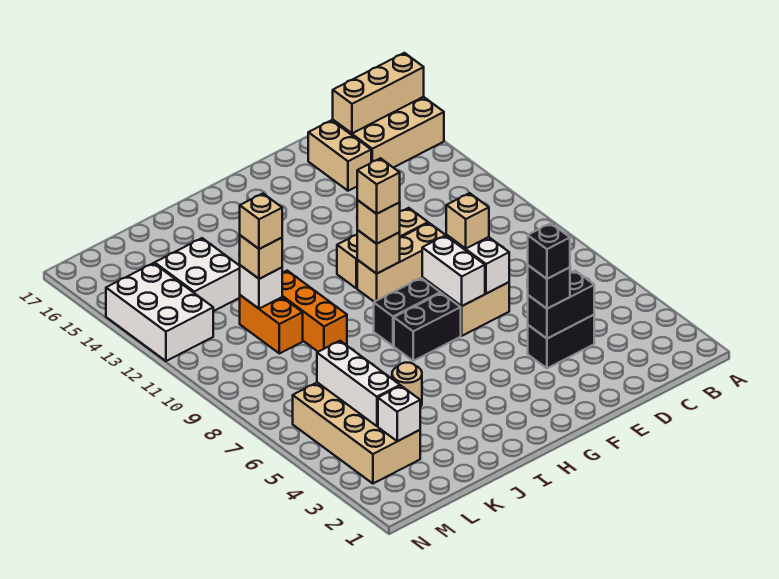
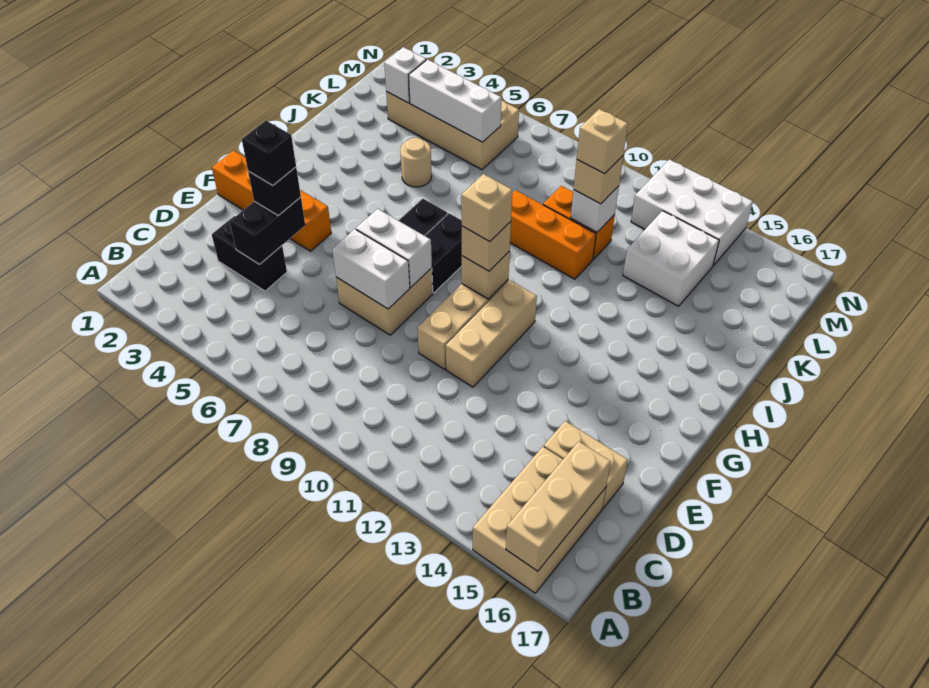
black brick D4:E4 level 1 -> black brick D3:D4 level 1
tan brick E8 level 3 -> none
none -> orange brick F1:F4 level 1

